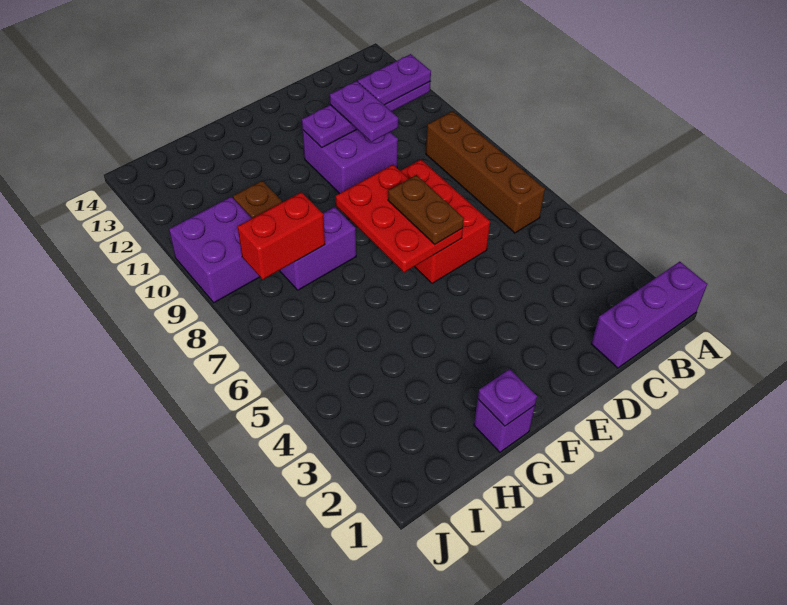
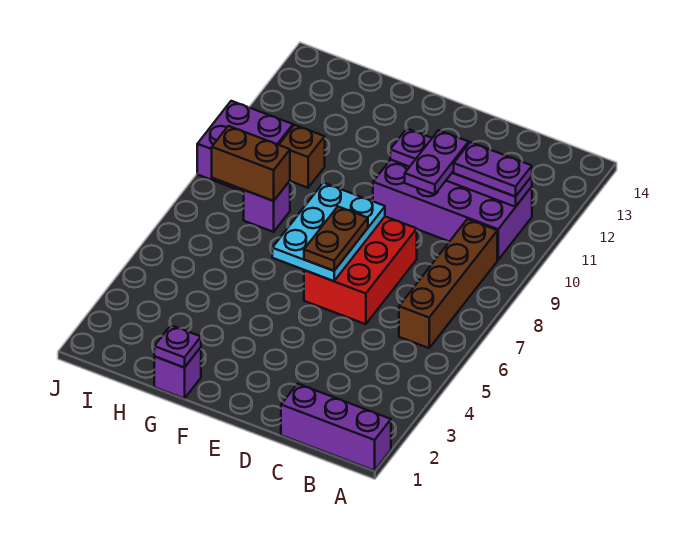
purple brick D10:E11 level 1 -> purple brick B10:E11 level 1
red plate E6:F8 level 2 -> cyan plate E6:F8 level 2
purple brick G8:H8 level 1 -> purple brick H8 level 1
red brick H8:I8 level 2 -> brown brick H8:I8 level 2

